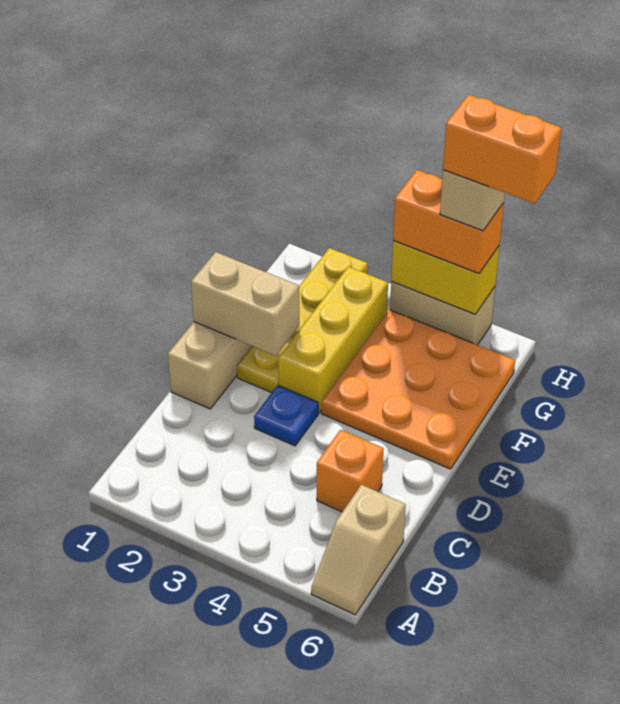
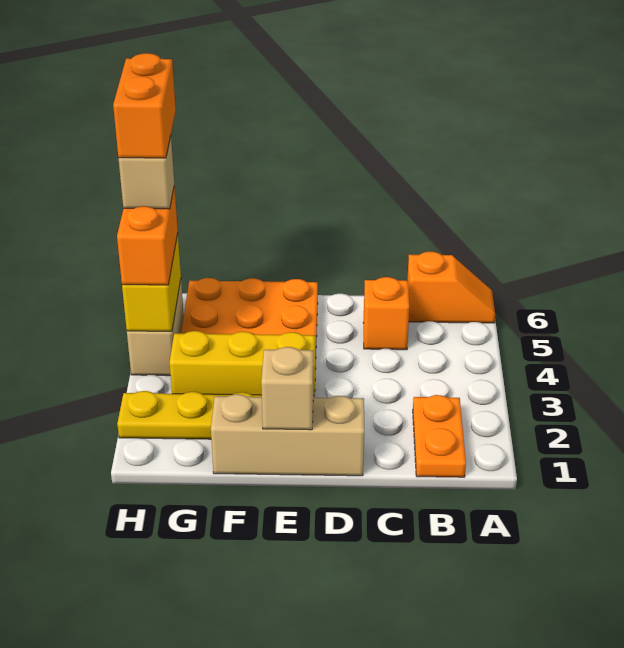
tan slope A6:B6 level 1 top B -> orange slope A6:B6 level 1 top B
none -> orange plate B1:B2 level 1
blue plate D3 level 1 -> none
tan brick E1:E2 level 2 -> tan brick E1 level 2

